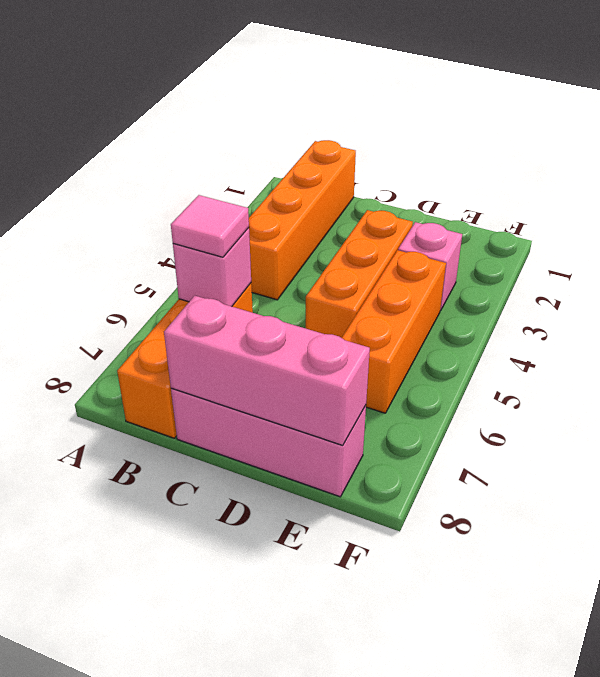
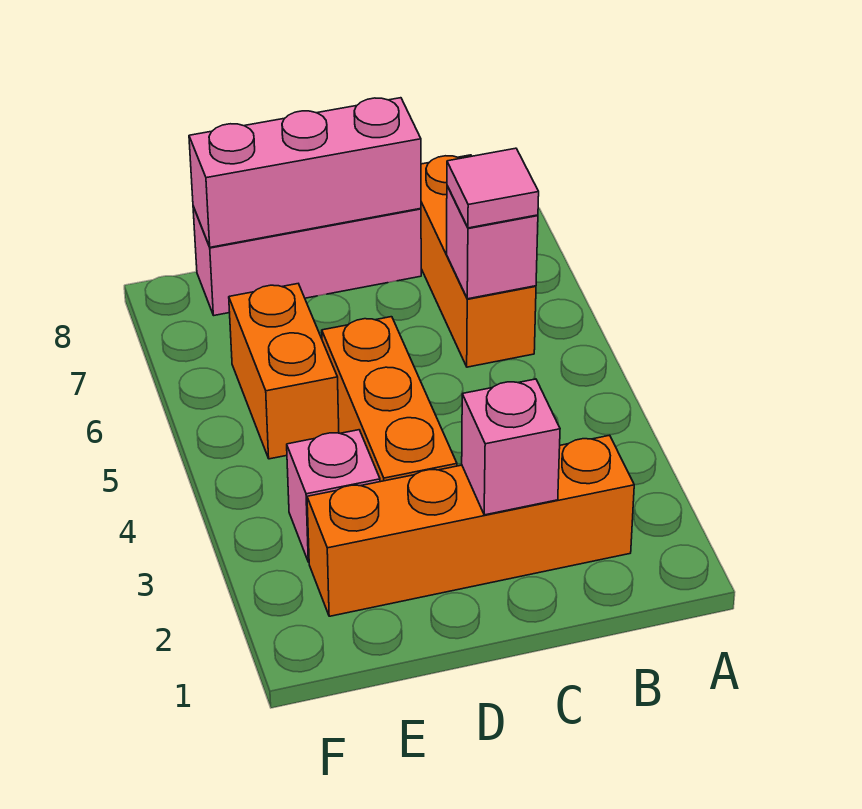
orange brick B1:B4 level 1 -> orange brick B2:E2 level 1
none -> pink brick C2 level 2
orange brick E4:E6 level 1 -> orange brick E5:E6 level 1

